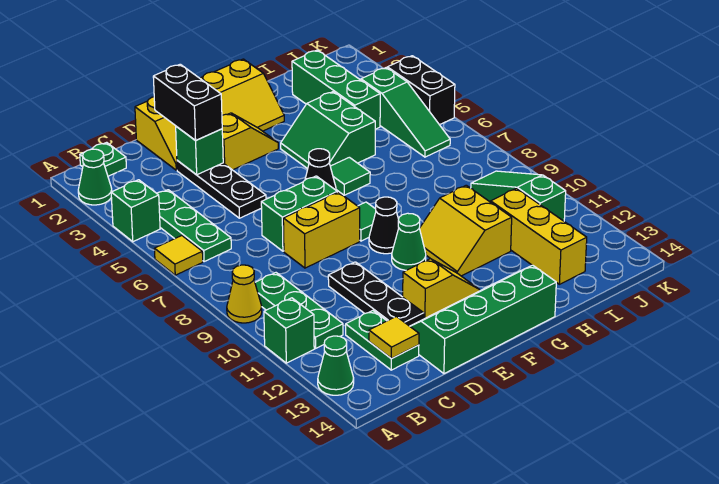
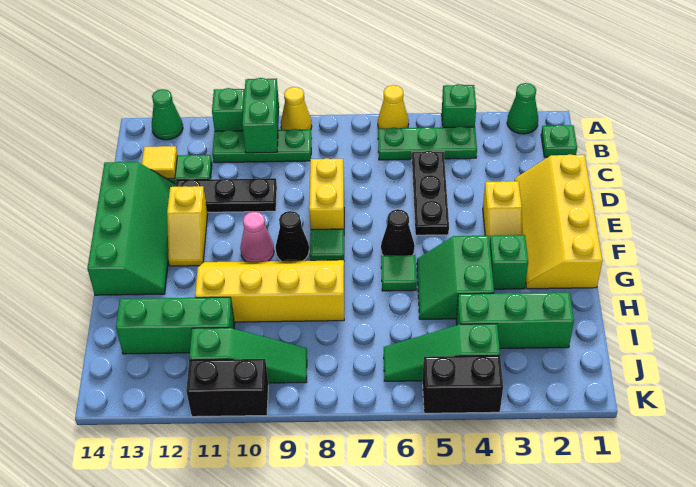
yellow tile A6 level 1 -> yellow cone A6 level 1
black brick D2:D3 level 3 -> black brick K10:K11 level 1
black plate D3:D5 level 1 -> black plate C5:E5 level 1
green brick D3 level 2 -> green brick G3 level 1
green brick D7:E7 level 1 -> green brick A10:B10 level 2
green cone F10 level 1 -> pink cone F10 level 1
green slope G4:H5 level 1 top H -> green slope G4:H5 level 1 top 4
yellow slope G10:H11 level 1 top H -> yellow slope G8:H11 level 1 top H
yellow brick I11:I13 level 1 -> green brick I11:I13 level 1

